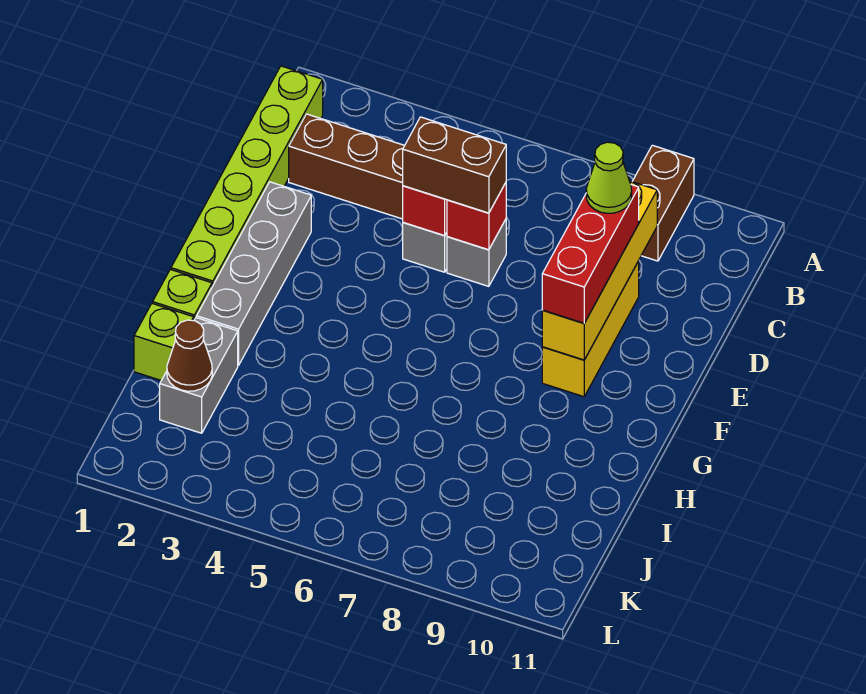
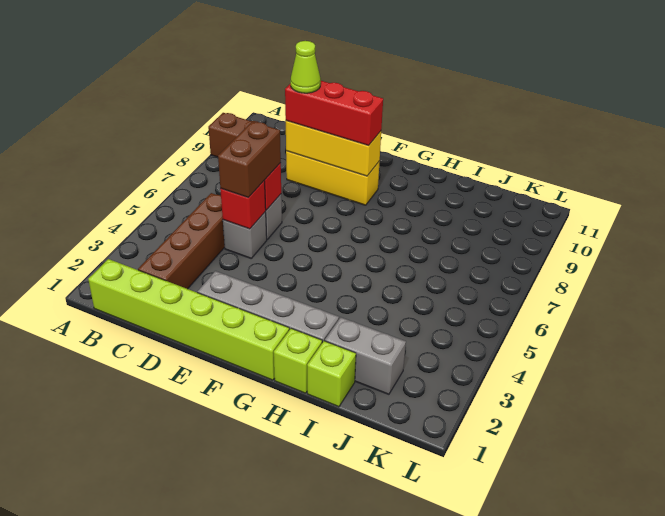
yellow brick C9:F9 level 2 -> yellow brick D9:F9 level 2
brown cone J2 level 2 -> none

